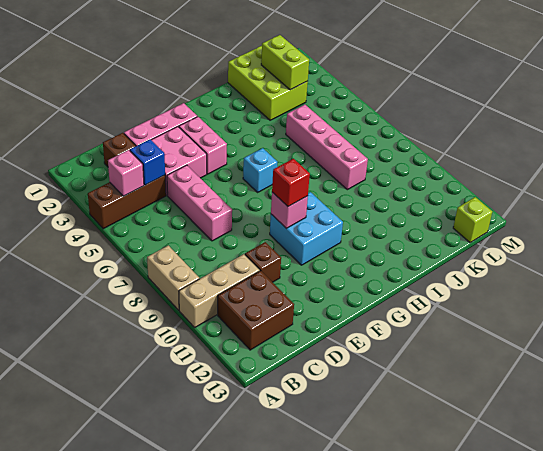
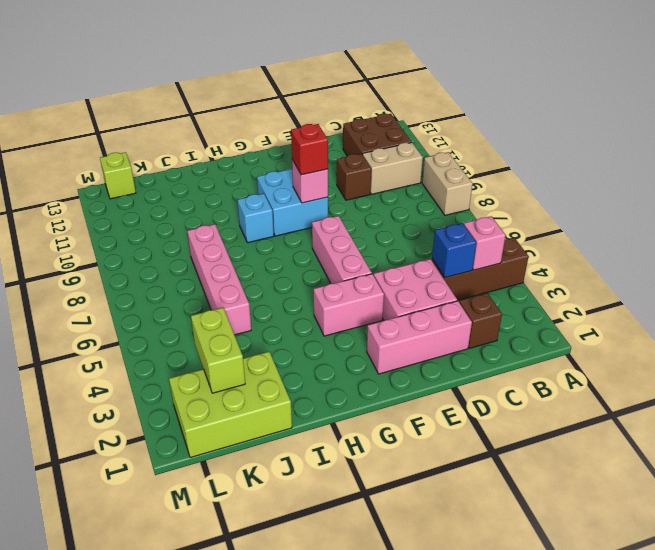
tan brick A10:C10 level 1 -> tan brick B10:C10 level 1
pink brick D5:D7 level 1 -> pink brick F5:F7 level 1
pink brick F3:F4 level 1 -> pink brick F4:G4 level 1
cyan brick G6 level 1 -> cyan brick H9 level 1
lime brick J1:K3 level 1 -> lime brick J1:L2 level 1

